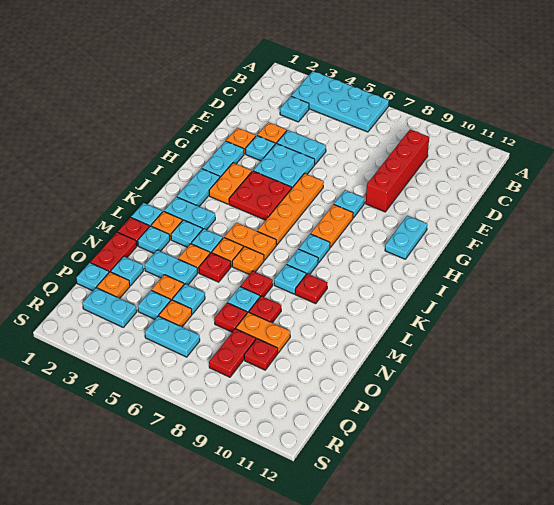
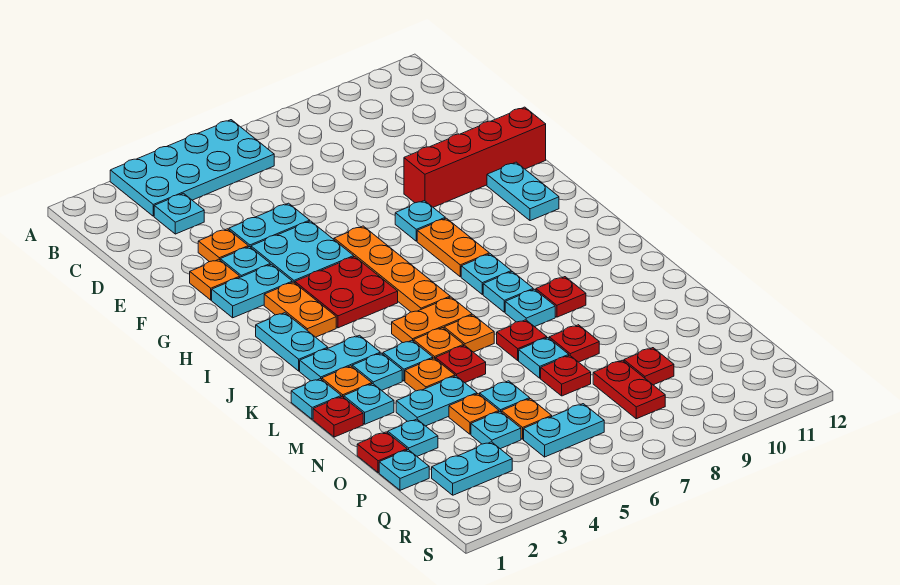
red brick C9:F9 level 1 -> red brick F9:F12 level 1
cyan plate G2:H2 level 1 -> cyan plate G2:G3 level 1
red plate N1:O1 level 1 -> red plate O1 level 1
orange plate O8:O9 level 1 -> none
orange plate P2 level 1 -> none

